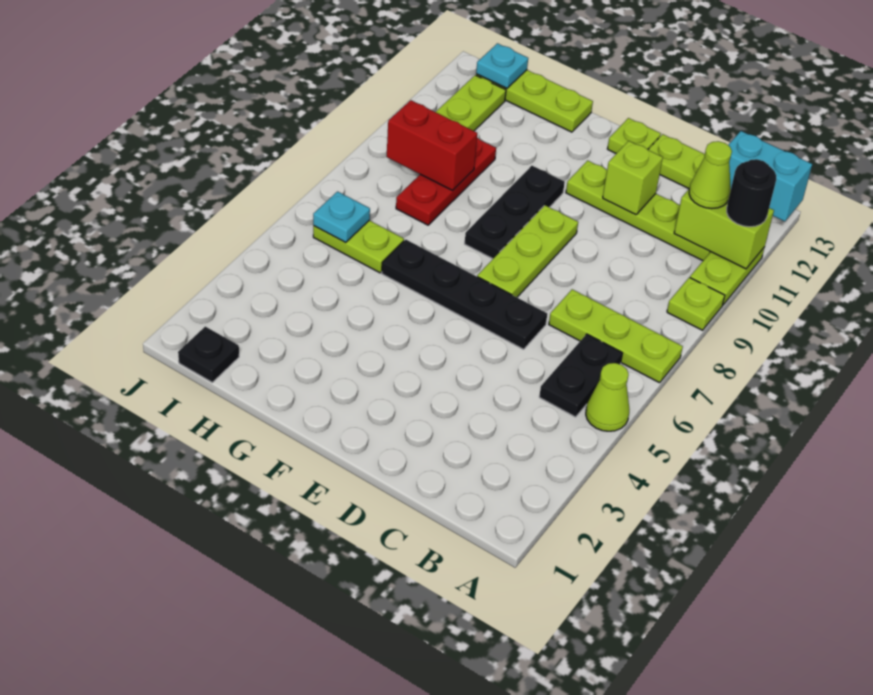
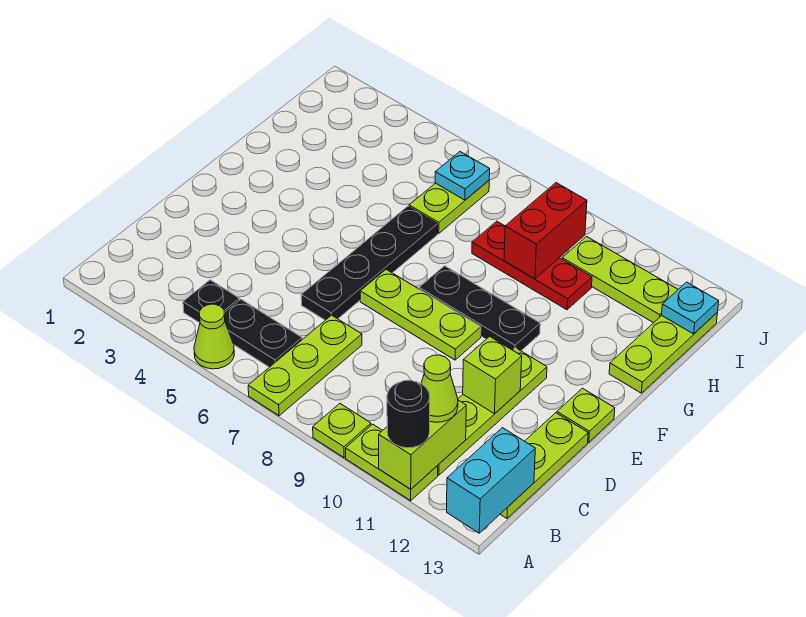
black plate I1 level 1 -> black plate B4 level 1

